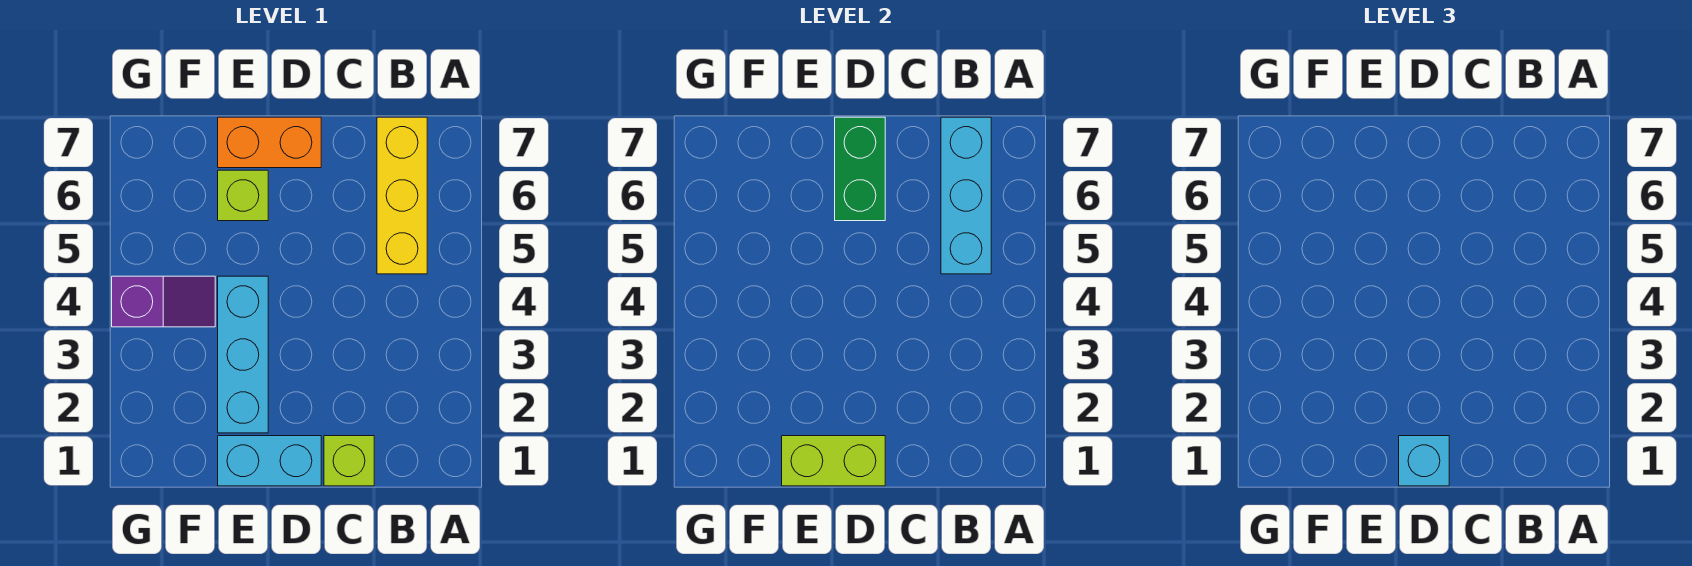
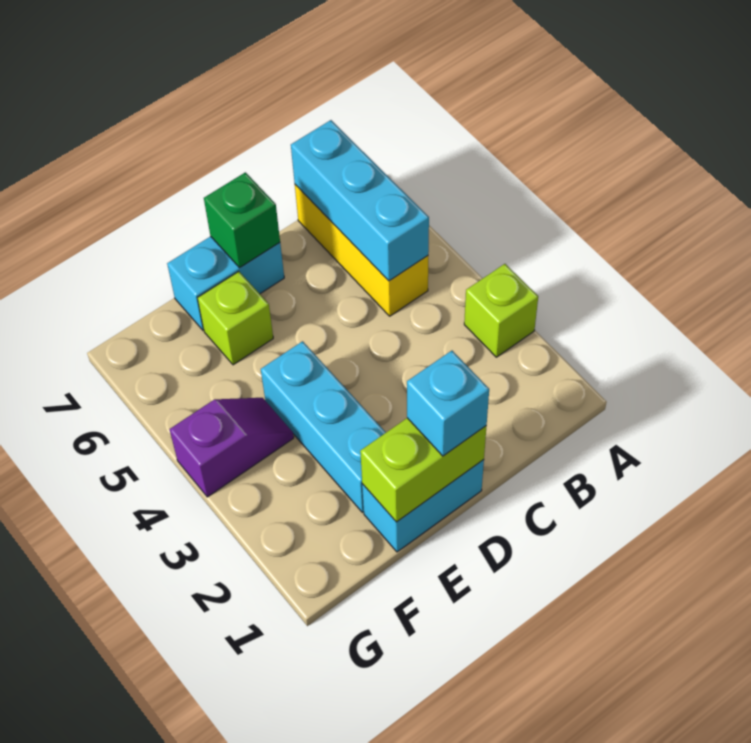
lime brick C1 level 1 -> lime brick A3 level 1
green brick D6:D7 level 2 -> green brick D7 level 2
orange brick D7:E7 level 1 -> cyan brick D7:E7 level 1

